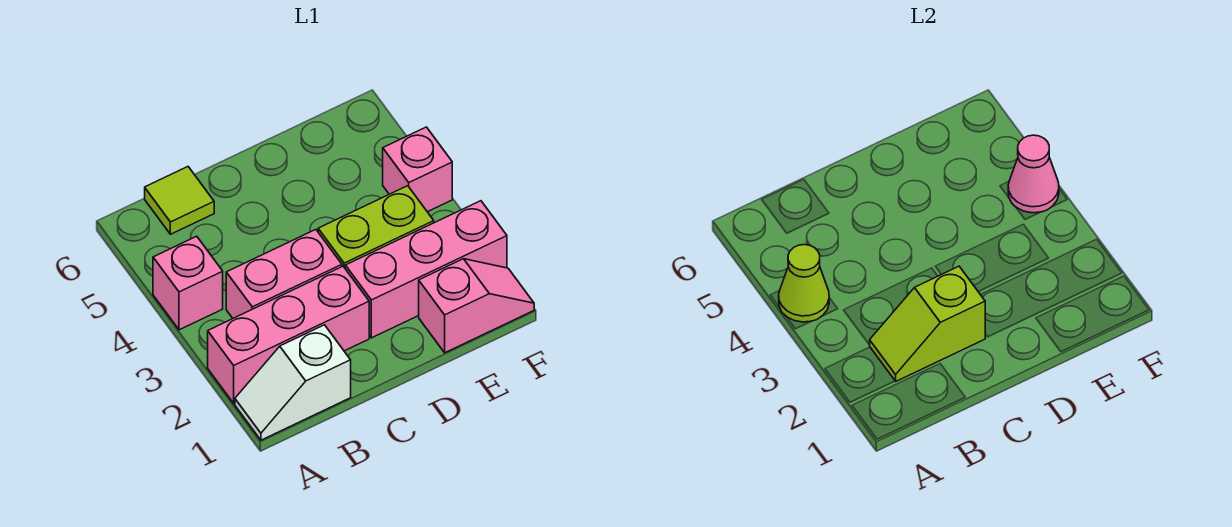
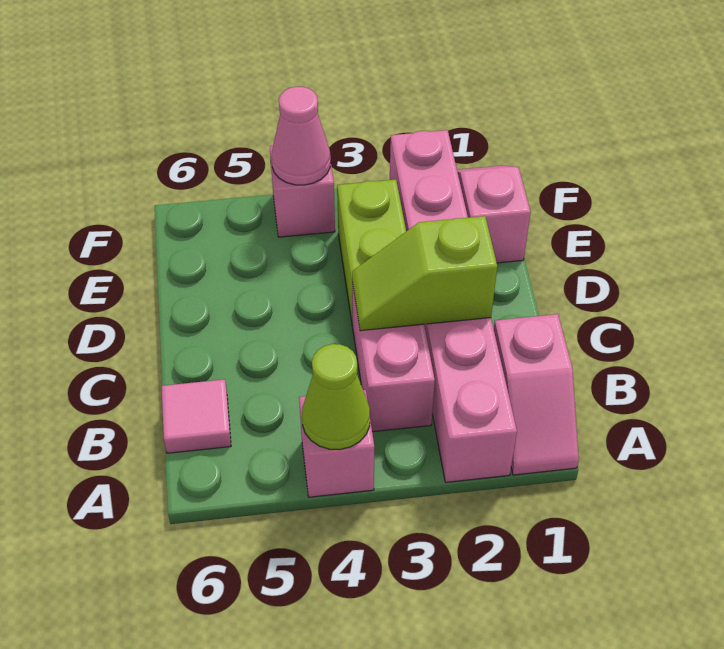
white slope A1:B1 level 1 top B -> pink slope A1:B1 level 1 top B
lime slope B2:C2 level 2 top C -> lime slope C2:C3 level 2 top 2
lime tile B6 level 1 -> pink tile B6 level 1

